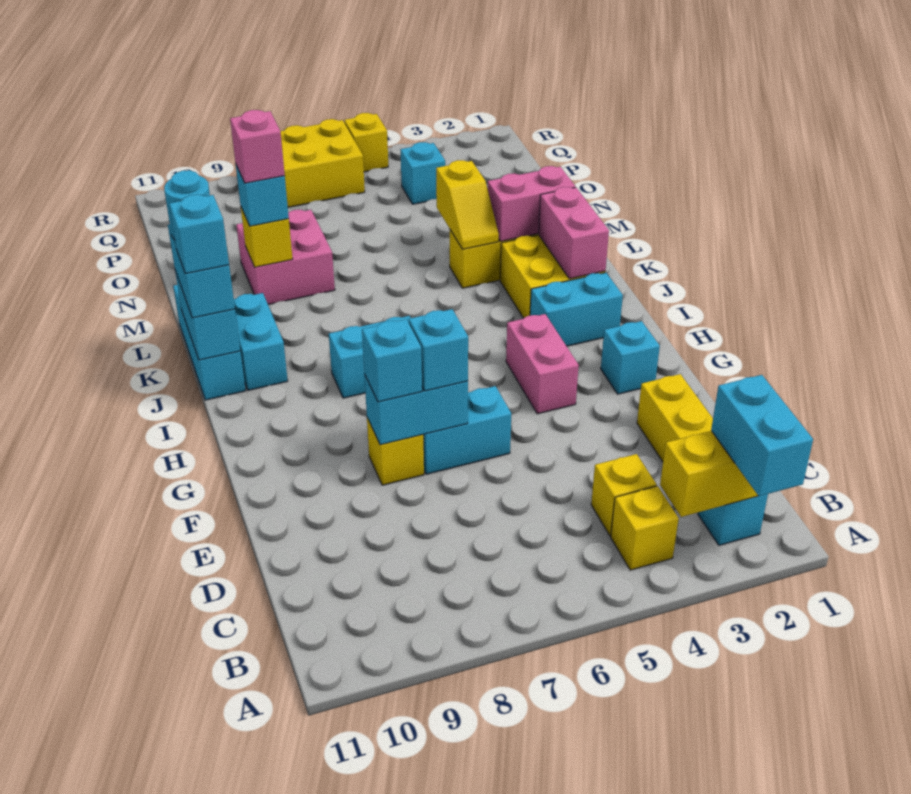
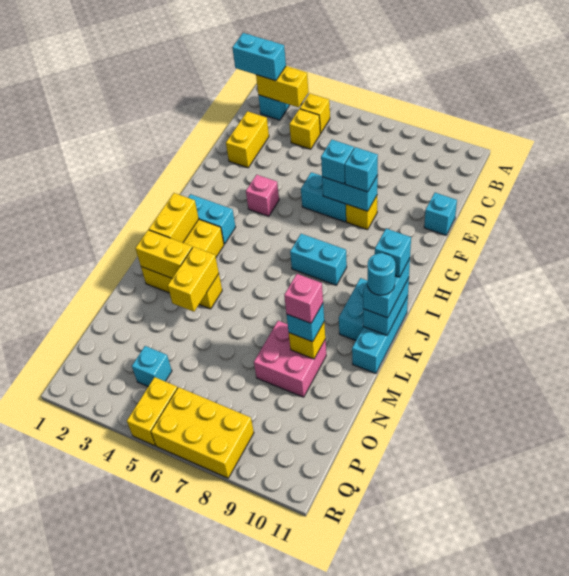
cyan brick A2:B2 level 3 -> cyan brick B1:B2 level 3
cyan brick G2 level 1 -> cyan brick E11 level 1
pink brick G4:H4 level 1 -> pink brick G4 level 1
pink brick J2:K2 level 2 -> yellow brick J2:K2 level 2
pink brick L2:L3 level 2 -> yellow brick L2:L3 level 2
yellow slope L4:M4 level 2 top M -> yellow brick L4:M4 level 2
yellow brick R5 level 1 -> yellow brick Q5:R5 level 1

